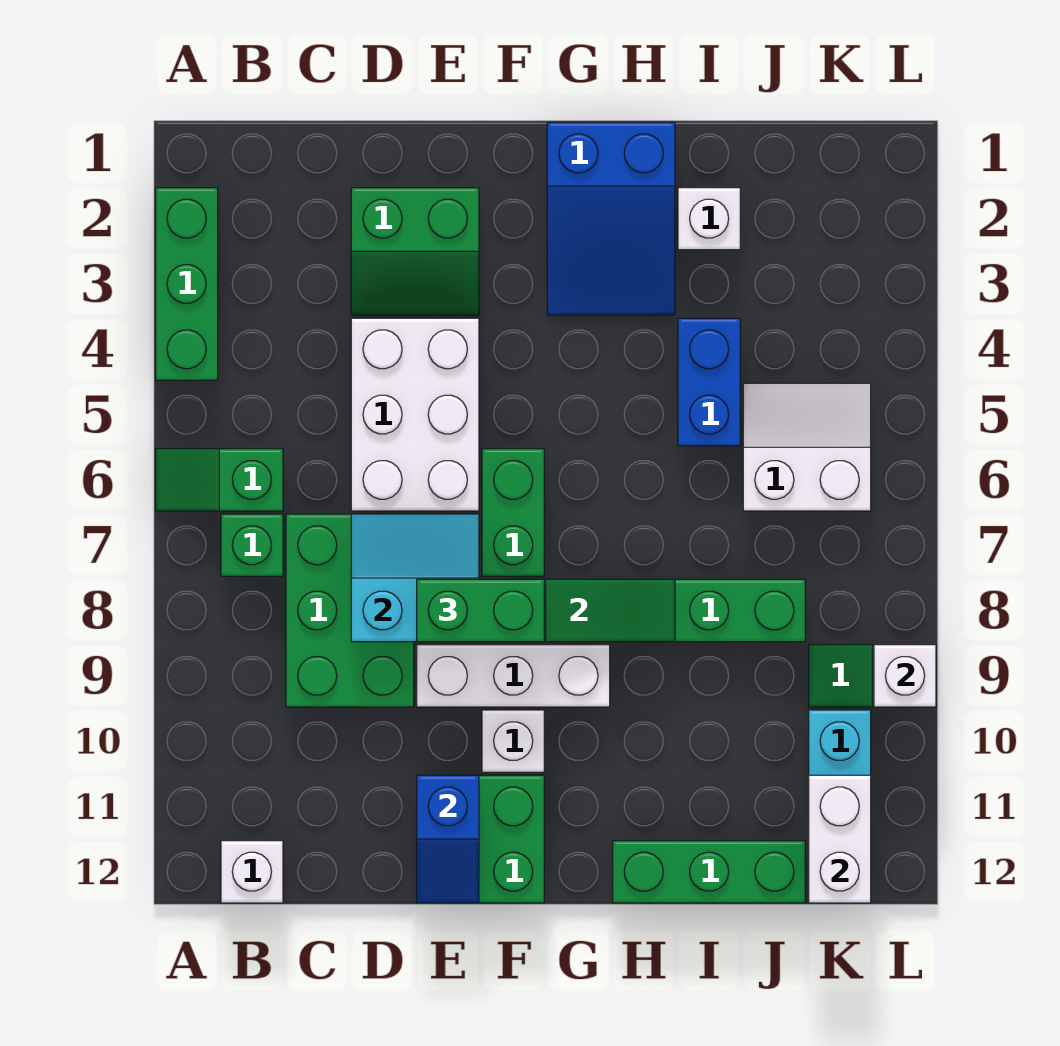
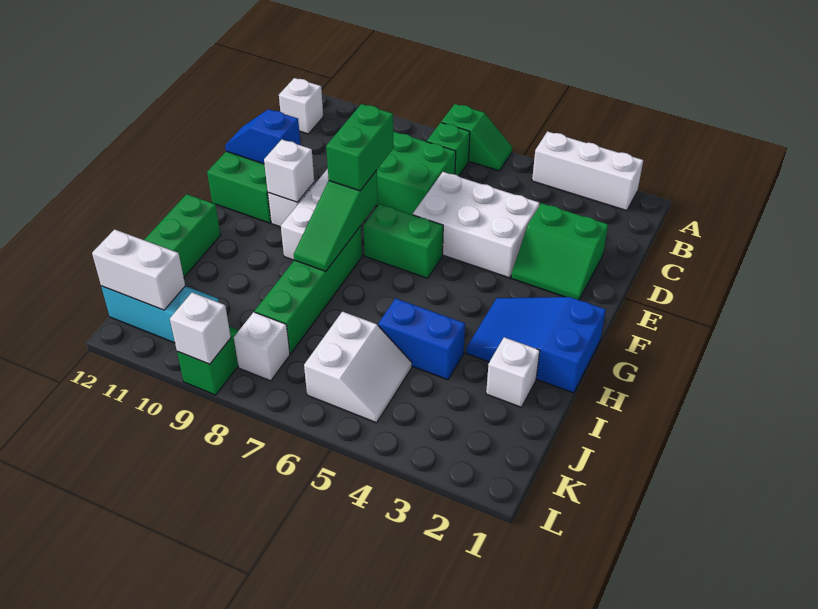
green brick A2:A4 level 1 -> white brick A2:A4 level 1
green slope A6:B6 level 1 top B -> green slope A6:A7 level 1 top 7
green slope D2:E3 level 1 top 2 -> green slope D2:E3 level 1 top D
cyan slope D7:E8 level 2 top 8 -> none
none -> white brick F10 level 2
none -> white brick K8 level 1

